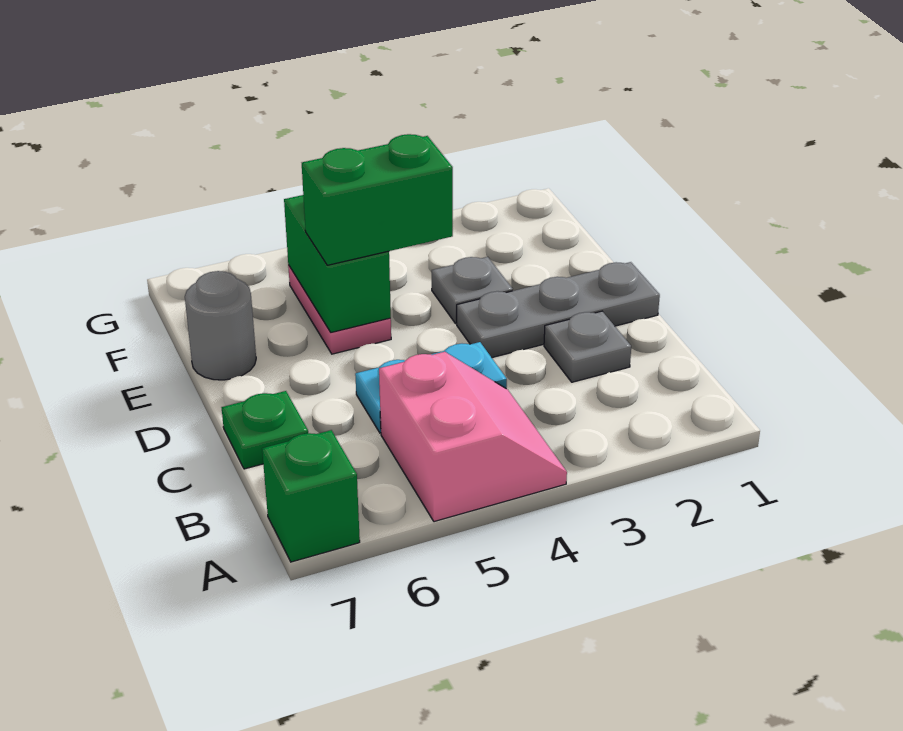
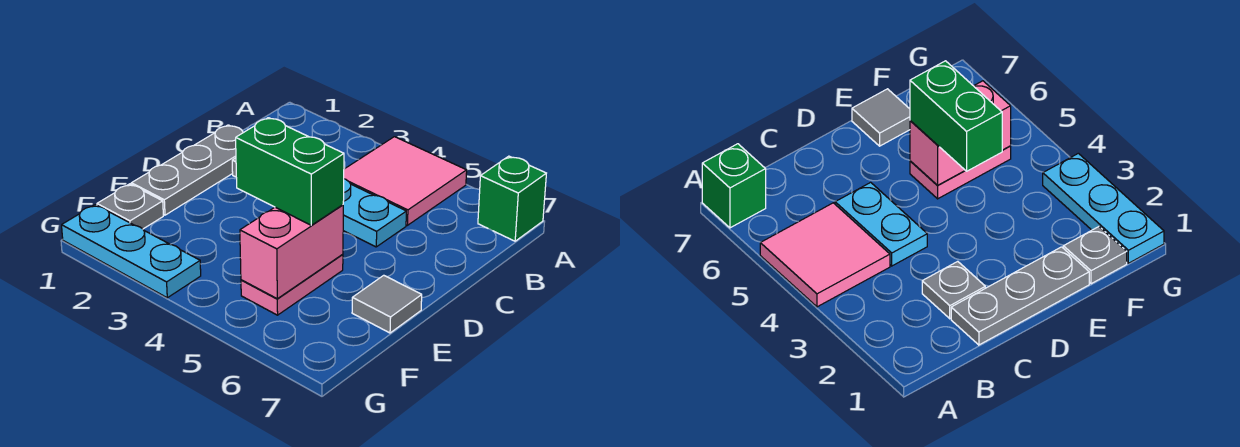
pink slope A4:B5 level 1 top 5 -> pink tile A4:B5 level 1
green plate C7 level 1 -> none
grey plate D1:D3 level 1 -> grey plate C1:E1 level 1
grey plate E3 level 1 -> grey plate F1 level 1
green brick E5:F5 level 2 -> pink brick E5:F5 level 2
grey round brick E7 level 1 -> grey tile E7 level 1
none -> cyan plate G1:G3 level 1

